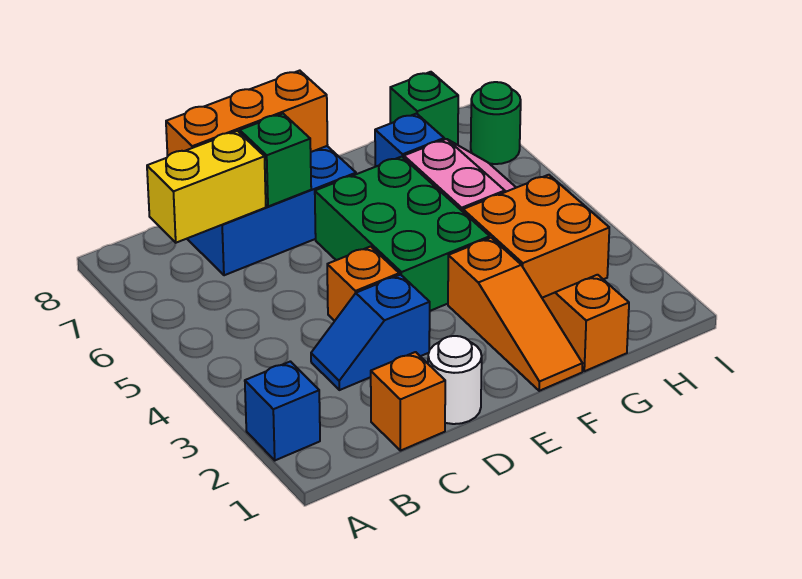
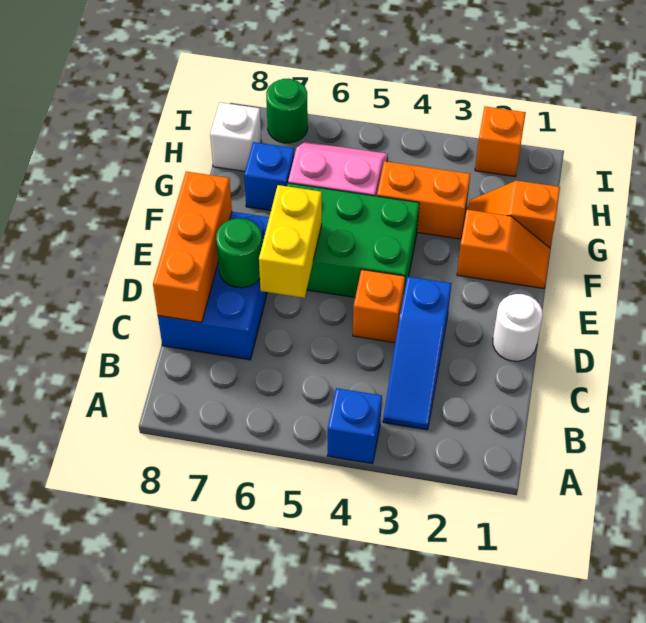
blue brick A2 level 1 -> blue brick A4 level 1
yellow brick B7:C7 level 2 -> yellow brick D6:E6 level 2
orange brick C1 level 1 -> orange brick I2 level 1
blue slope C3:D3 level 1 top D -> blue slope B3:D3 level 1 top D
green brick D7 level 2 -> green round brick D7 level 2
orange slope F1:F3 level 1 top 3 -> orange slope F1:F2 level 1 top 2
orange brick G3:H4 level 1 -> orange brick G3:G4 level 1
green brick H8 level 1 -> white brick H8 level 1

